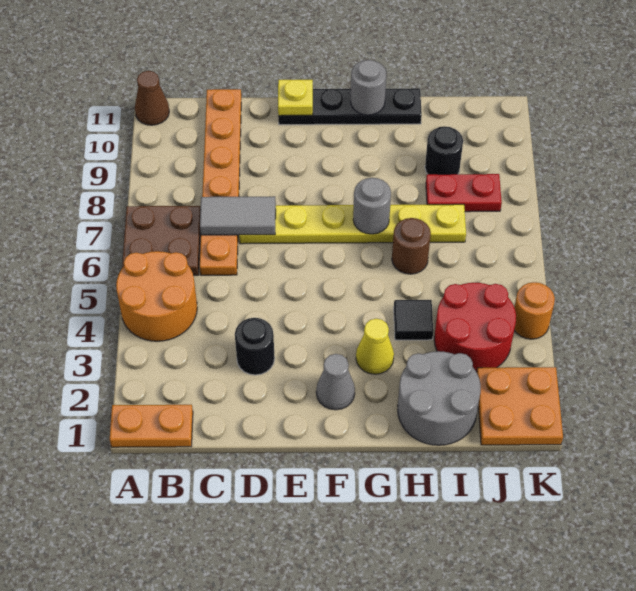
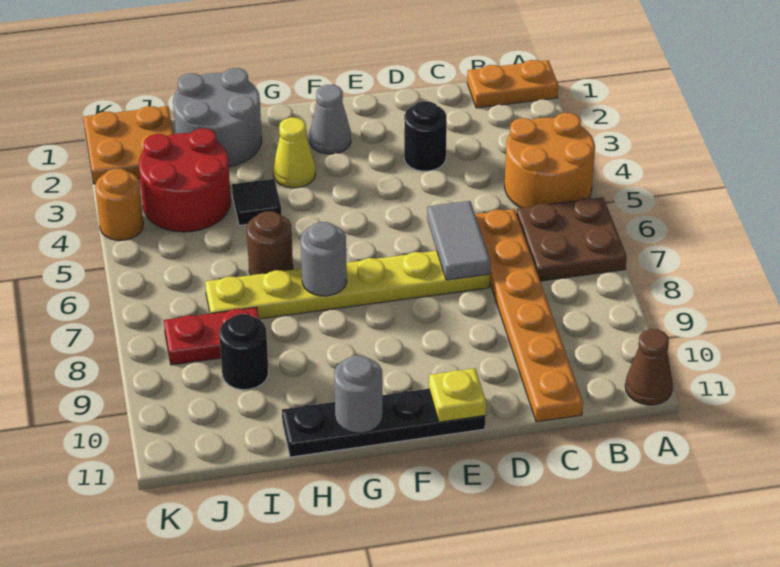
grey tile C7:D7 level 2 -> grey tile D6:D7 level 2

